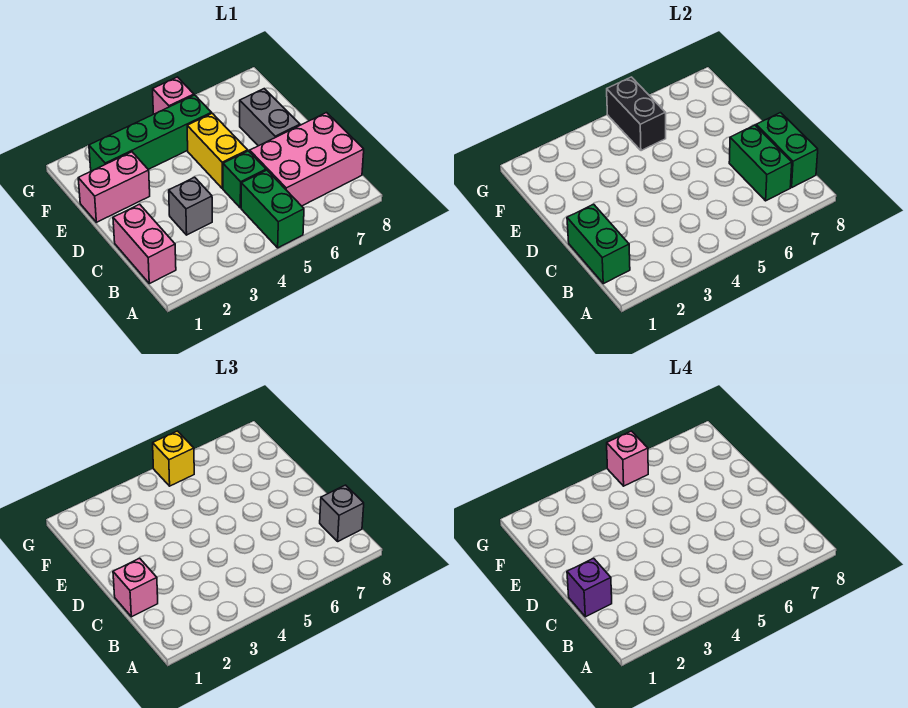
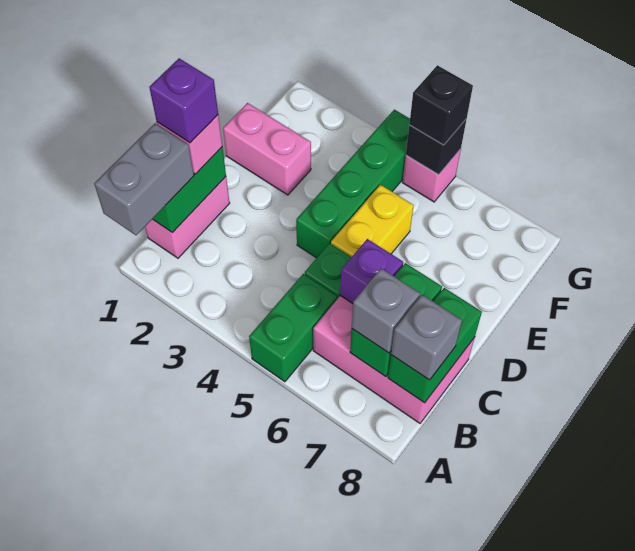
grey brick C3 level 1 -> grey brick B7 level 3
none -> purple brick C6 level 2
grey brick D7:E7 level 1 -> grey brick A1:B1 level 3
green brick F2:F5 level 1 -> green brick D4:G4 level 1
black brick F5:G5 level 2 -> black brick G5 level 2
yellow brick G5 level 3 -> black brick G5 level 3
pink brick G5 level 4 -> none

